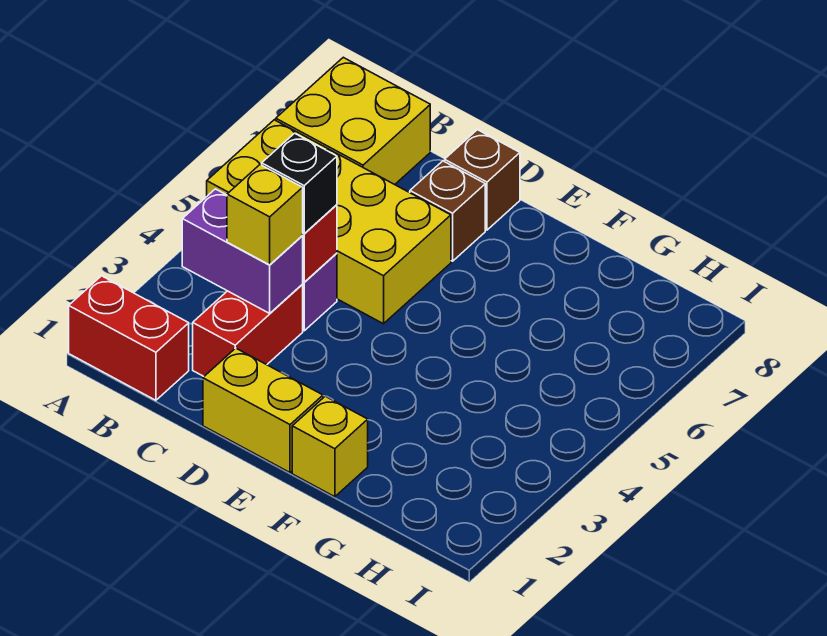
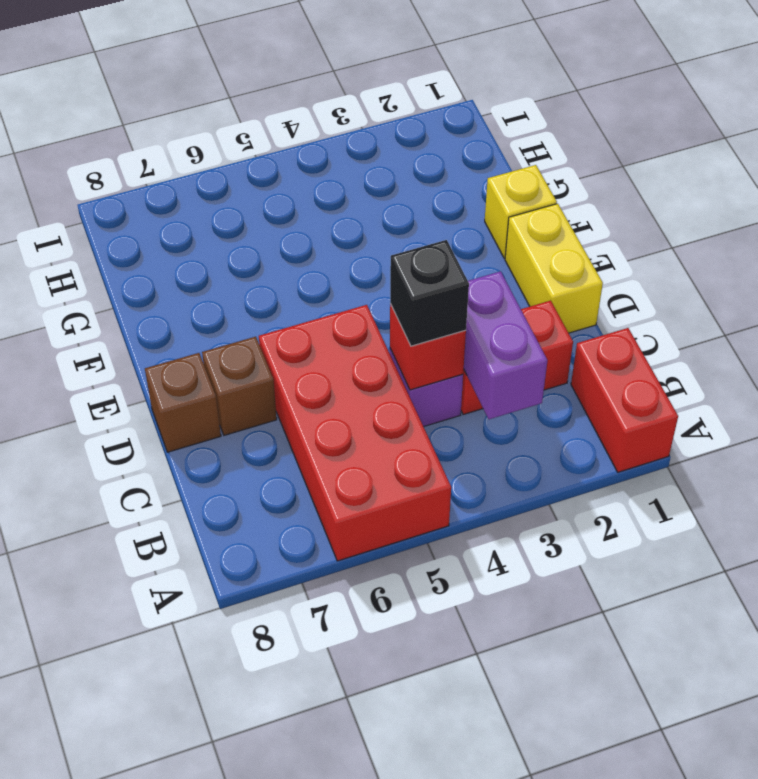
yellow brick A5:D6 level 1 -> red brick A5:D6 level 1
yellow brick A7:B8 level 1 -> none
yellow brick C3 level 3 -> none

